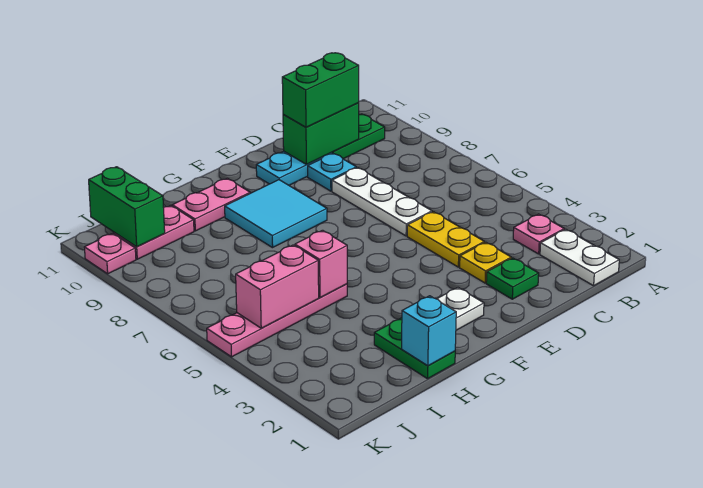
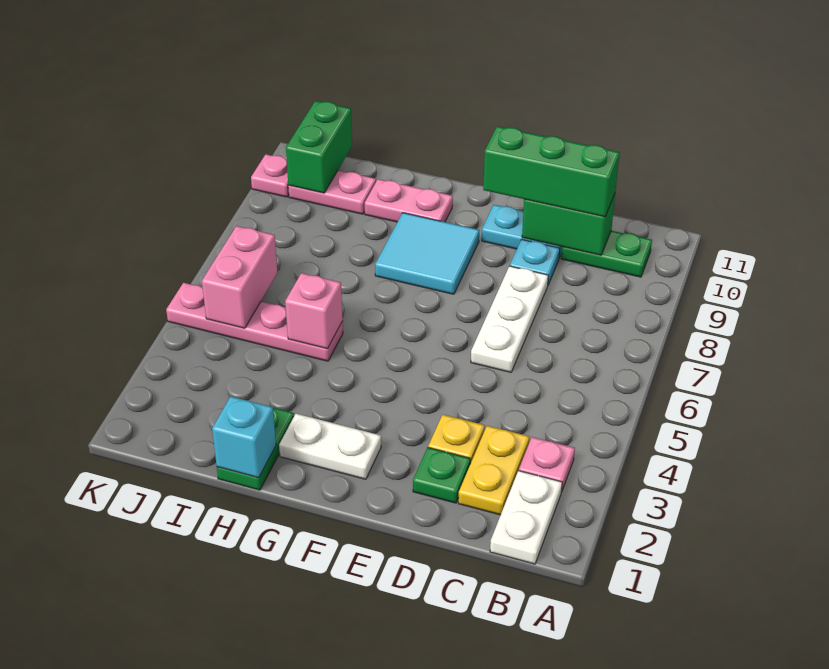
green brick C10:D10 level 3 -> green brick C10:E10 level 3
yellow plate D4:D5 level 1 -> yellow plate C2:C3 level 1
pink brick I5:J5 level 2 -> pink brick J5:J6 level 2

